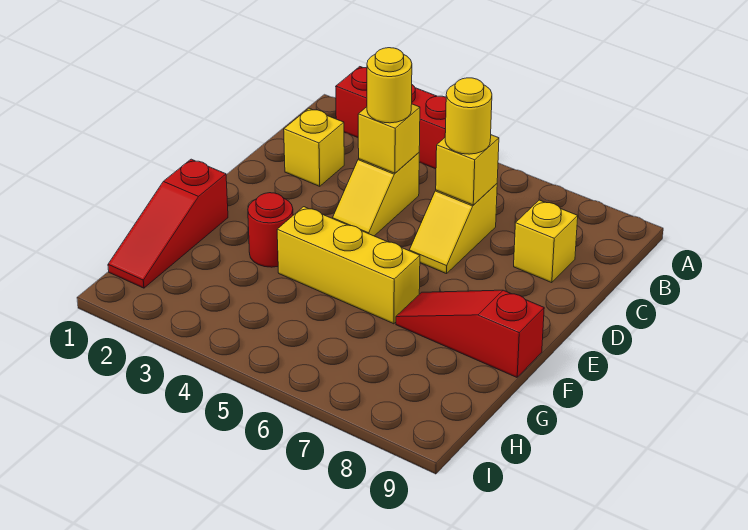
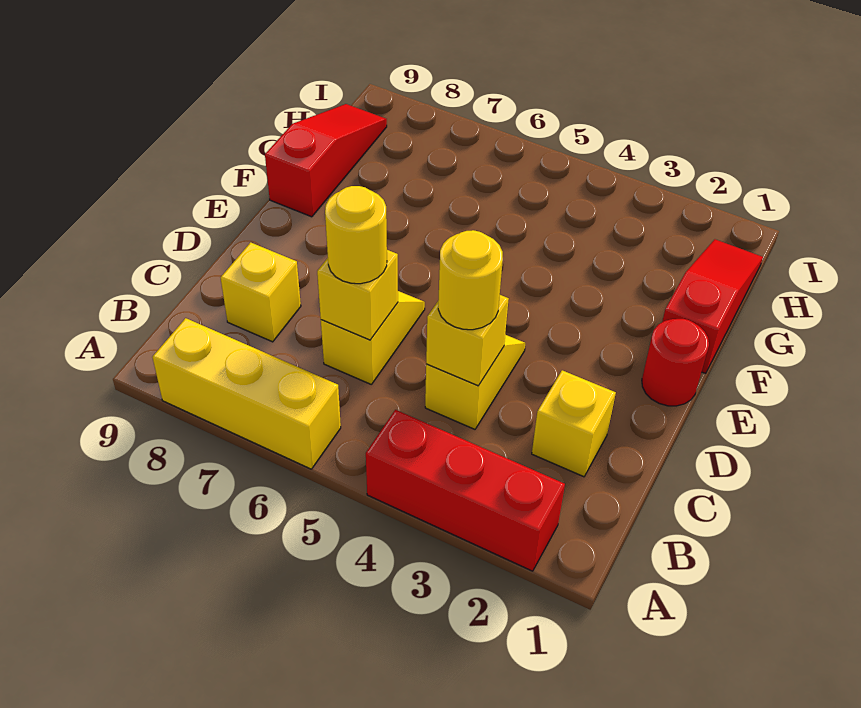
red round brick F3 level 1 -> red round brick E1 level 1
yellow brick F4:F6 level 1 -> yellow brick A6:A8 level 1
red slope F7:F9 level 1 top 9 -> red slope F9:H9 level 1 top F

